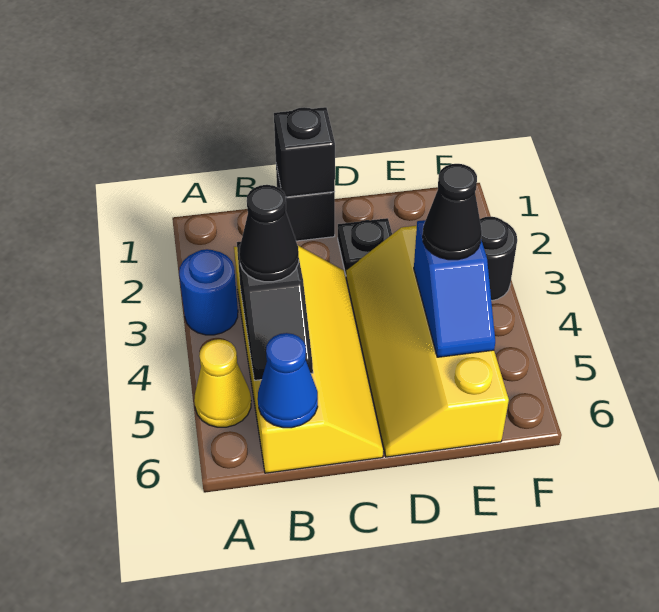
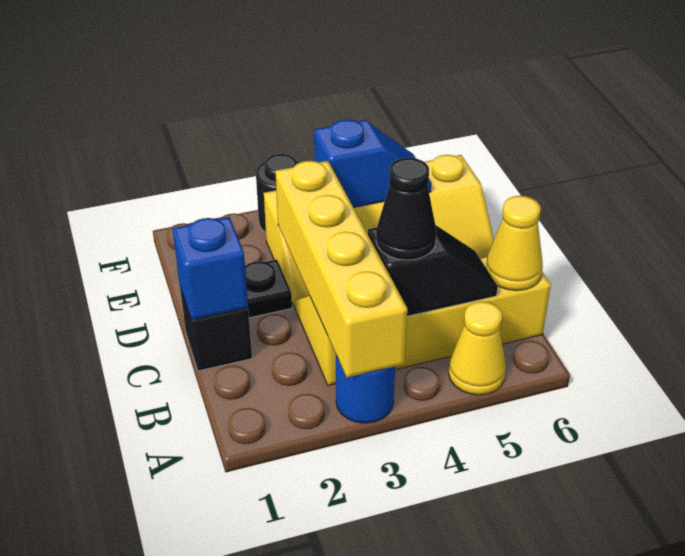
none -> yellow brick A3:D3 level 2
blue cone B6 level 2 -> yellow cone B6 level 2
black brick C1 level 2 -> blue brick C1 level 2
black cone E4 level 3 -> none

